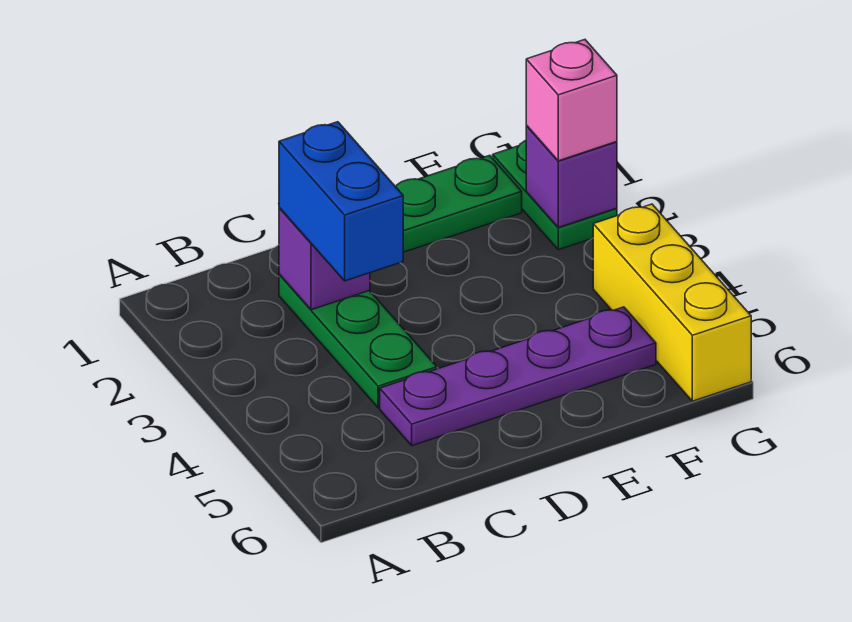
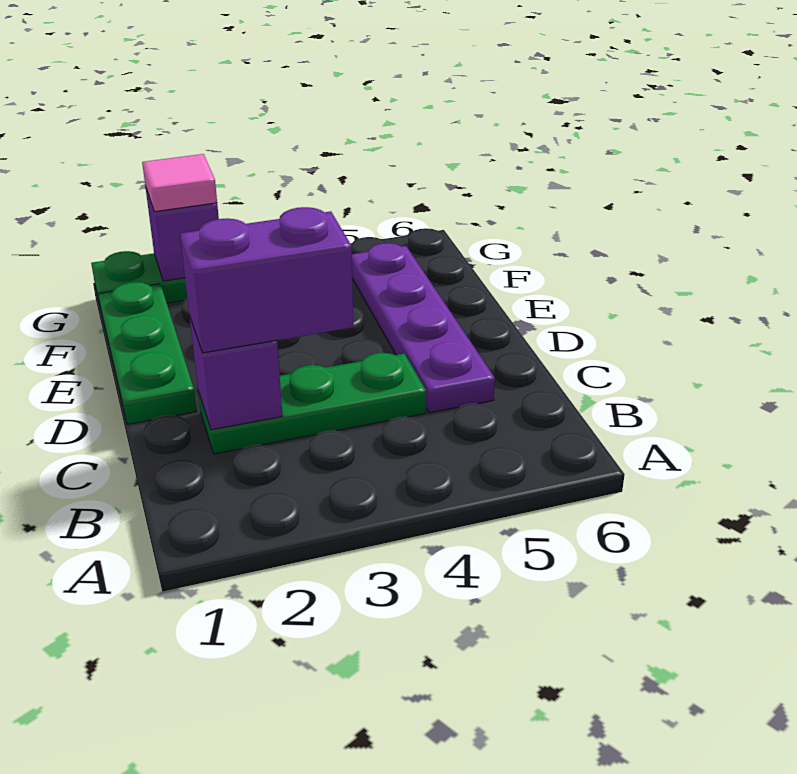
blue brick C2:C3 level 3 -> purple brick C2:C3 level 3
pink brick G2 level 3 -> pink tile G2 level 3
yellow brick G4:G6 level 1 -> none

